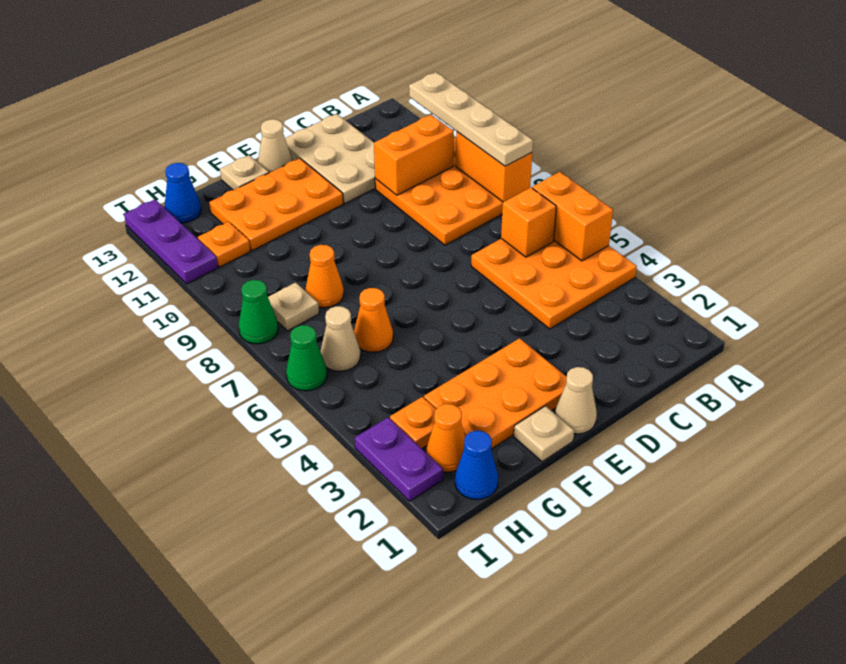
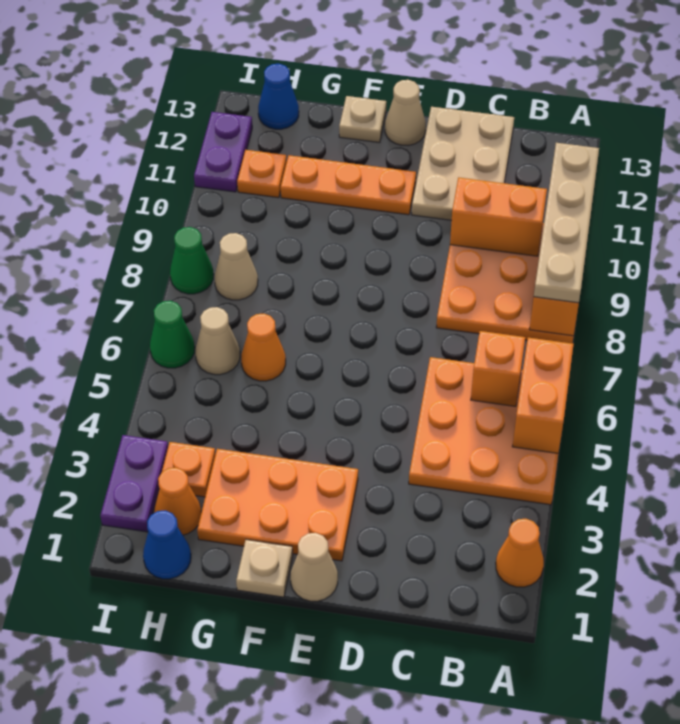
orange plate E11:G12 level 1 -> orange plate E11:G11 level 1
orange cone G8 level 1 -> orange cone A2 level 1
tan plate H8 level 1 -> tan cone H8 level 1
purple plate I11:I13 level 1 -> purple plate I11:I12 level 1

